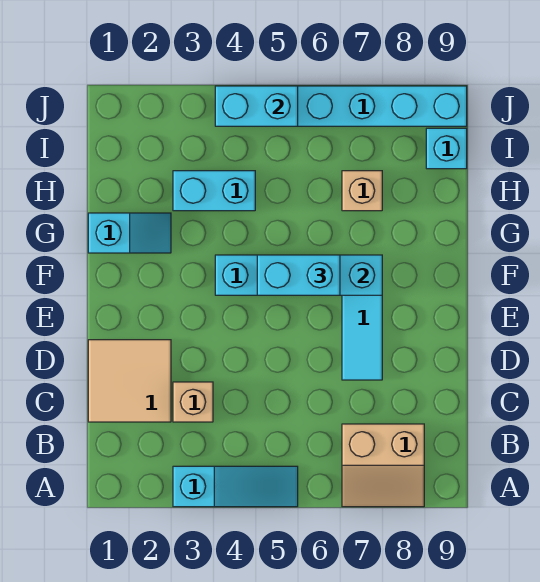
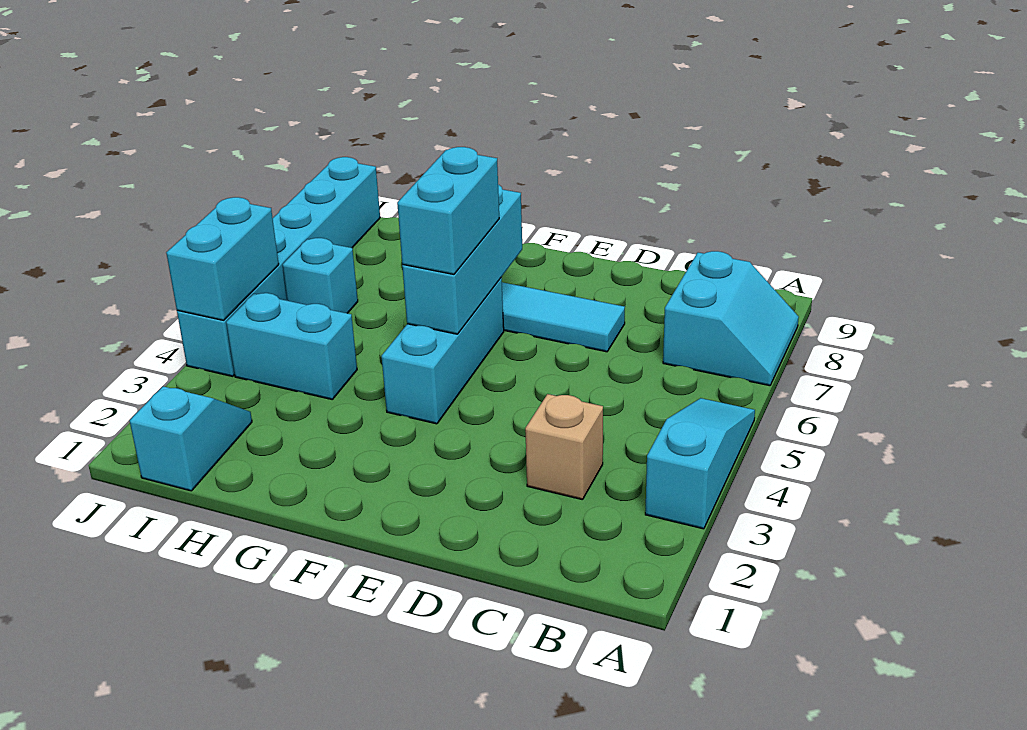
tan slope A7:B8 level 1 top B -> cyan slope A7:B8 level 1 top B
tan tile C1:D2 level 1 -> none
cyan slope G1:G2 level 1 top 1 -> cyan slope I1:I2 level 1 top 1
cyan brick H3:H4 level 1 -> cyan brick H4:I4 level 1
tan brick H7 level 1 -> none
cyan brick I9 level 1 -> cyan brick I6 level 1

